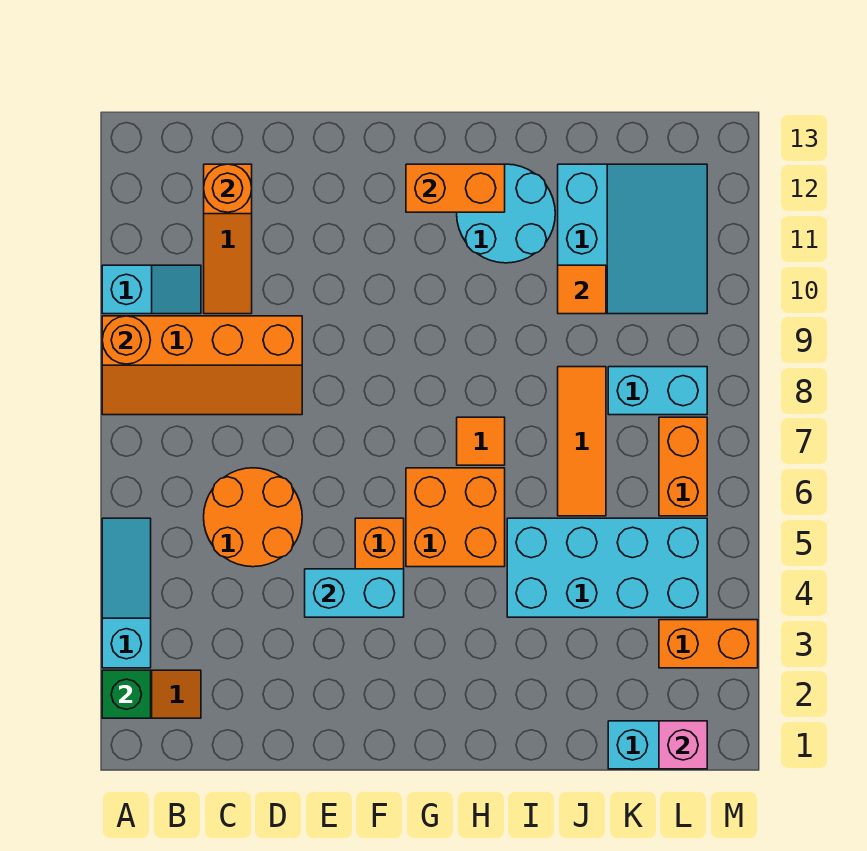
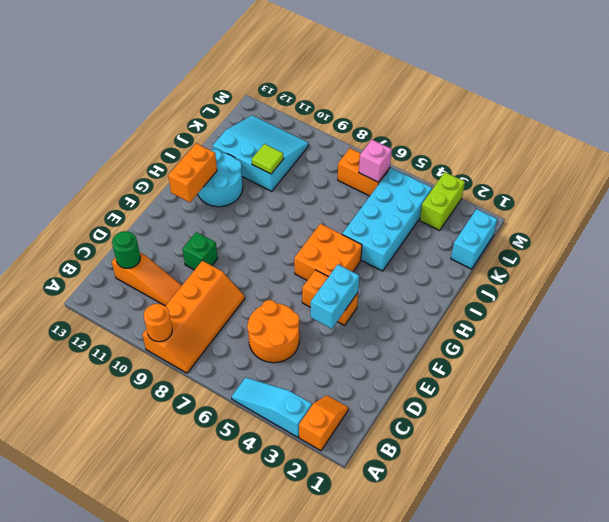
green brick A2 level 2 -> green brick E10 level 1
cyan slope A10:B10 level 1 top A -> none
orange round brick C12 level 2 -> green round brick C12 level 2
orange tile H7 level 1 -> none
orange tile J6:J8 level 1 -> none
orange tile J10 level 2 -> lime tile J10 level 2
cyan brick K8:L8 level 1 -> none
pink brick L1 level 2 -> pink brick L6 level 2
orange brick L3:M3 level 1 -> lime brick L3:M3 level 1

